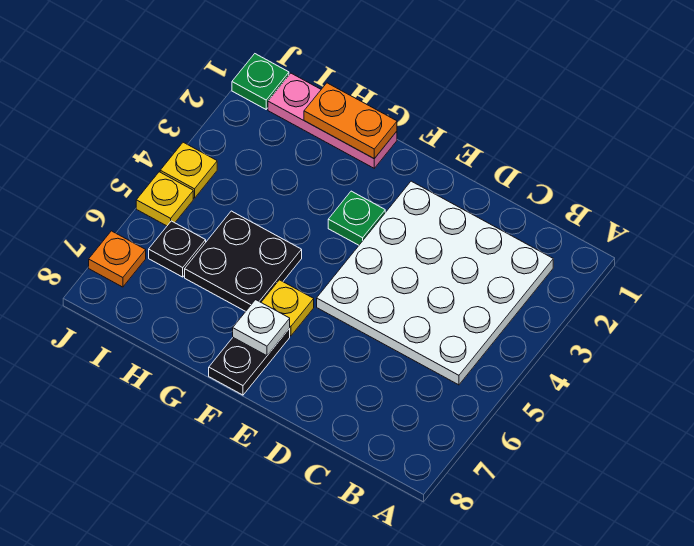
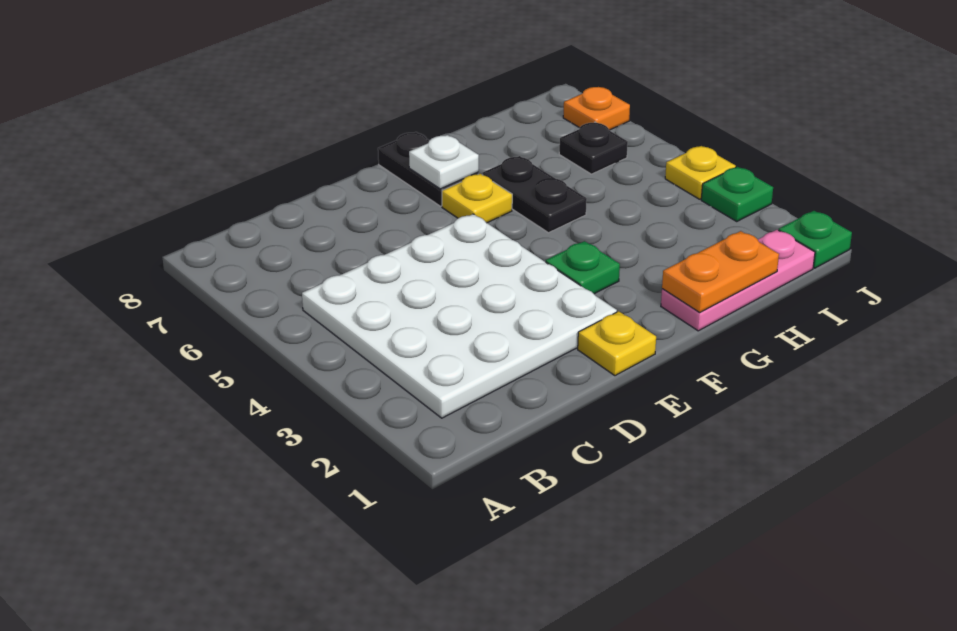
black plate G5:H6 level 1 -> black plate G5:G6 level 1
none -> green plate J3 level 1
yellow plate J5 level 1 -> yellow plate E1 level 1

